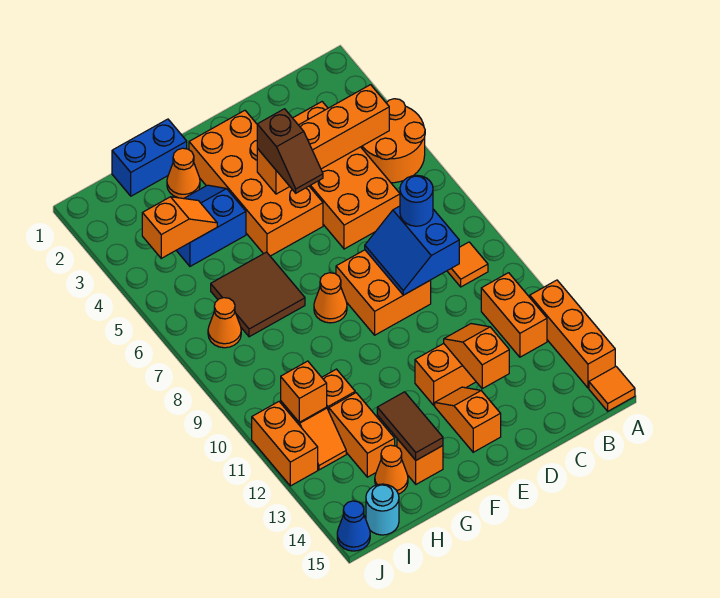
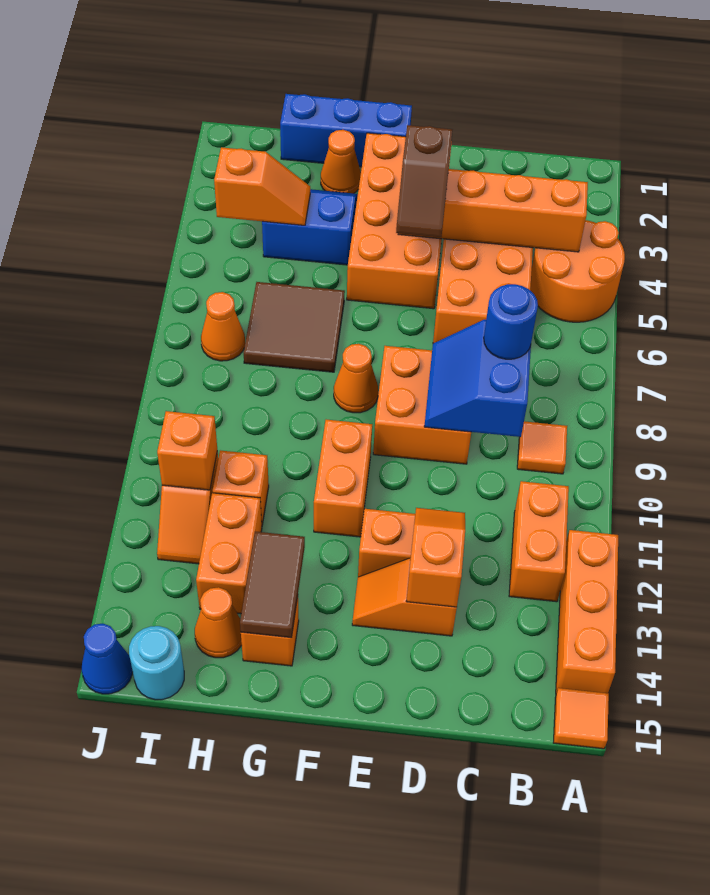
orange slope E13:E14 level 1 top 14 -> orange slope D13:E13 level 1 top D
blue brick G1:H1 level 1 -> blue brick F1:H1 level 1
orange brick J11:J12 level 1 -> orange brick F10:F11 level 1

